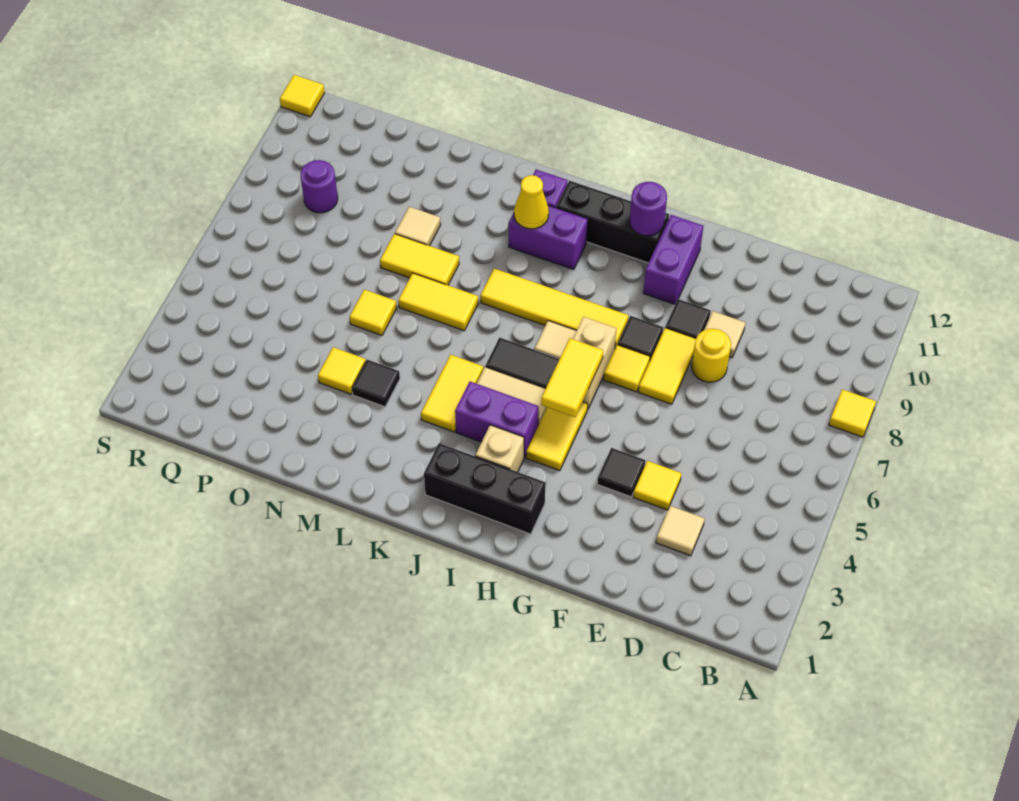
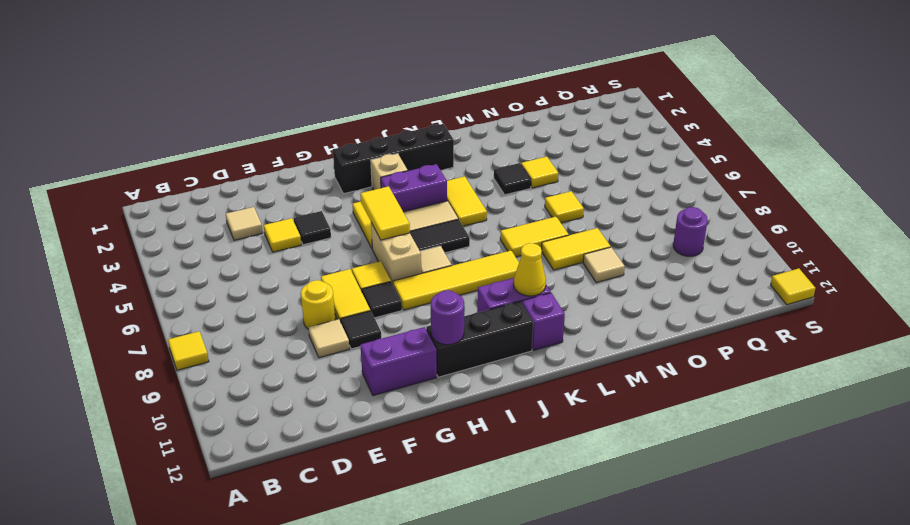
purple brick G10:G11 level 1 -> purple brick F11:G11 level 1
black brick H2:J2 level 1 -> black brick H2:K2 level 1

